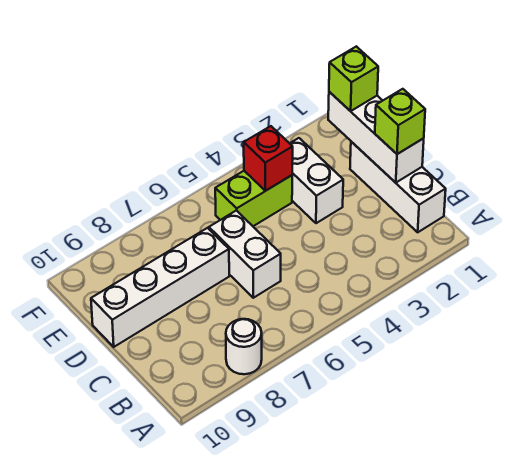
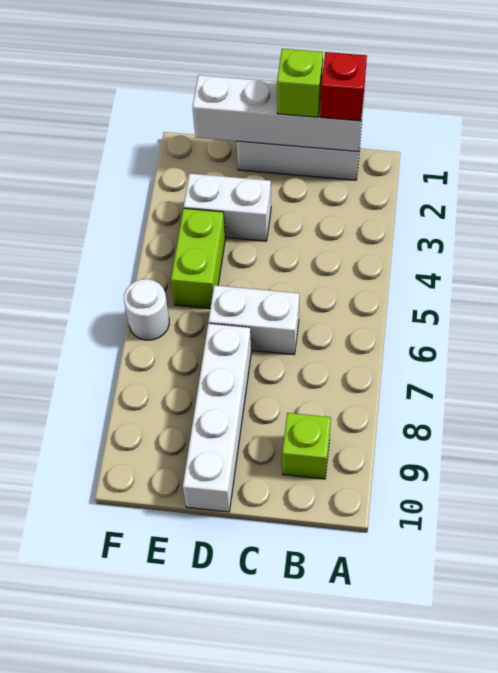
white round brick A8 level 1 -> white round brick F6 level 1
white brick C1:E1 level 2 -> white brick B1:E1 level 2
lime brick E1 level 3 -> lime brick B9 level 1
red brick E4 level 2 -> red brick B1 level 3

